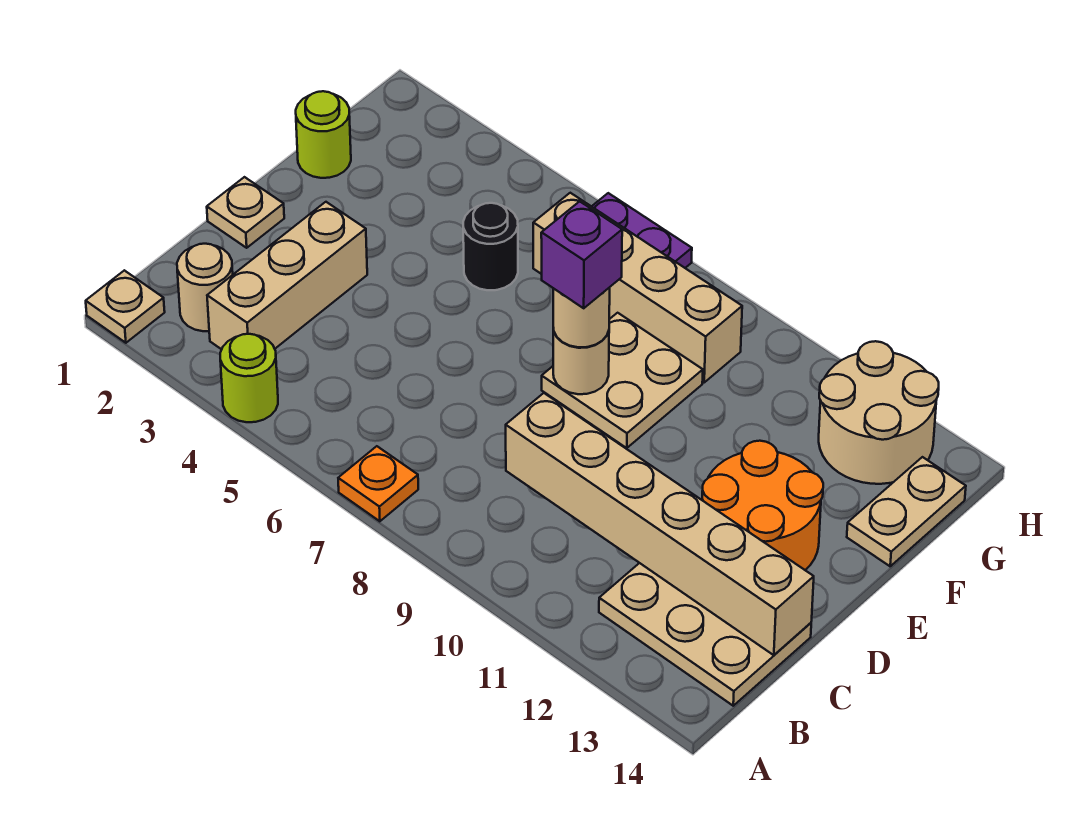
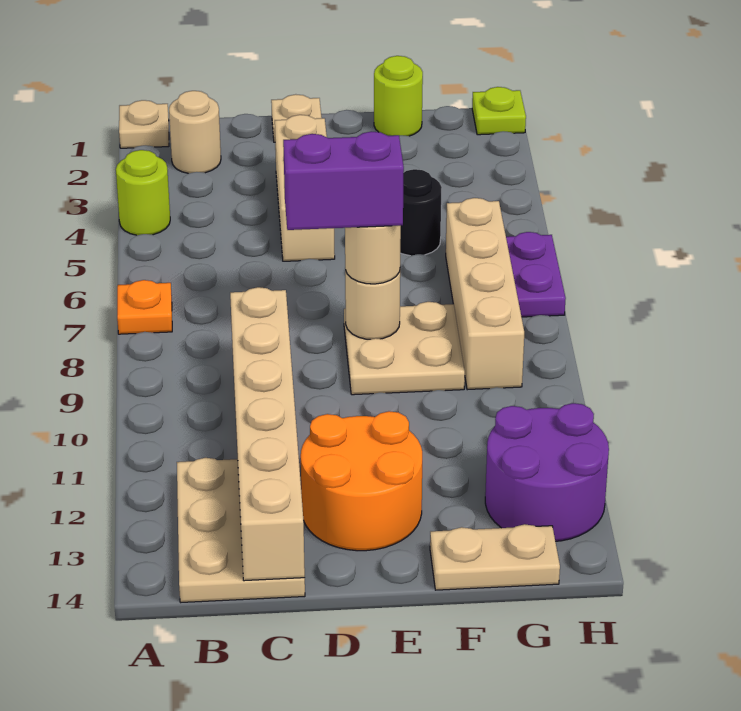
tan brick B3:D3 level 1 -> tan brick D3:D5 level 1
purple brick E8 level 4 -> purple brick D8:E8 level 4
tan round brick G12:H13 level 1 -> purple round brick G12:H13 level 1
none -> lime plate H1 level 1

